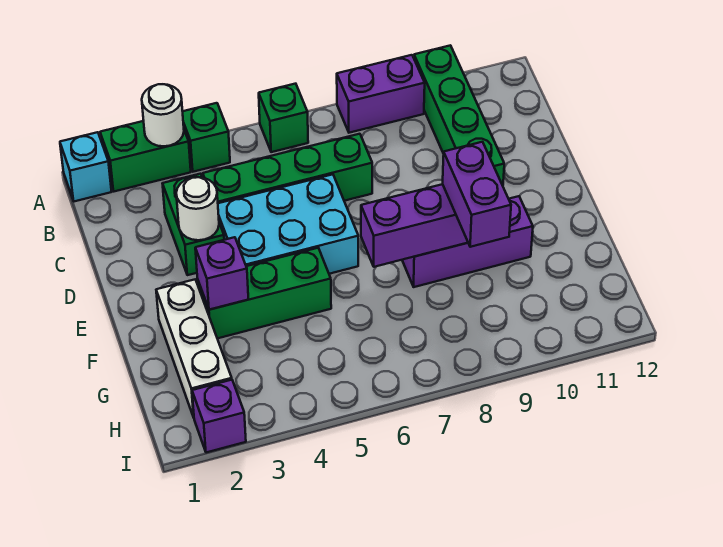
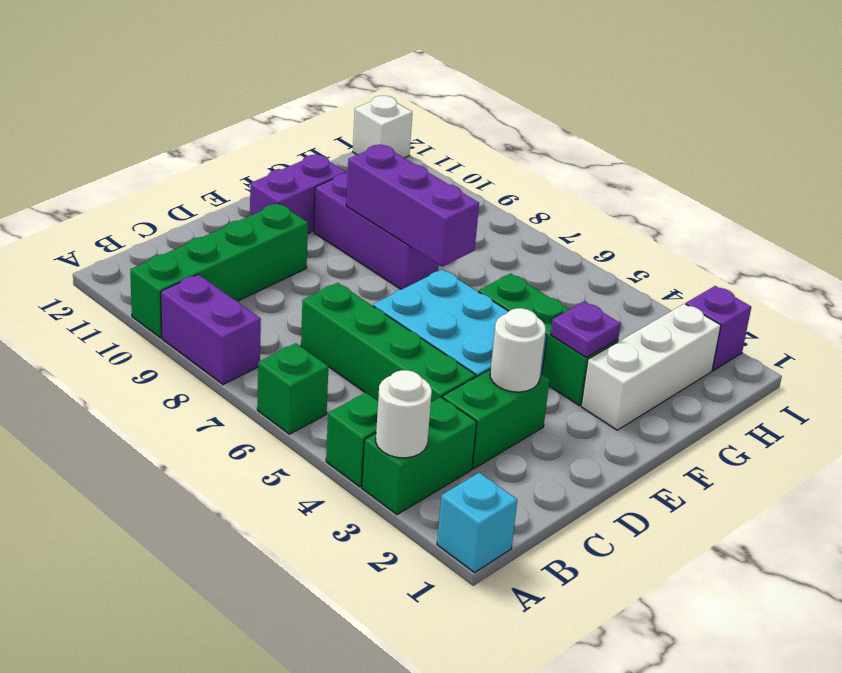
green brick A2:A3 level 1 -> green brick A3:B3 level 1
purple brick F3 level 2 -> purple plate F3 level 2
purple brick F9:G9 level 3 -> purple brick E11:F11 level 1
none -> white brick I12 level 1

